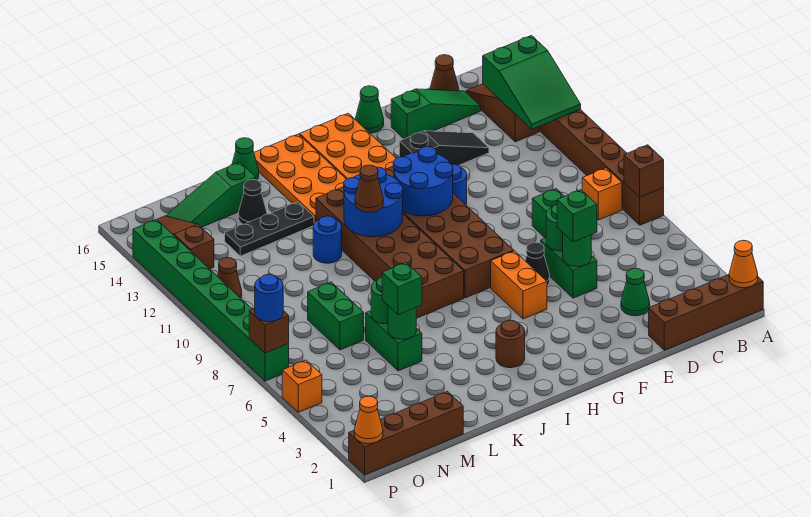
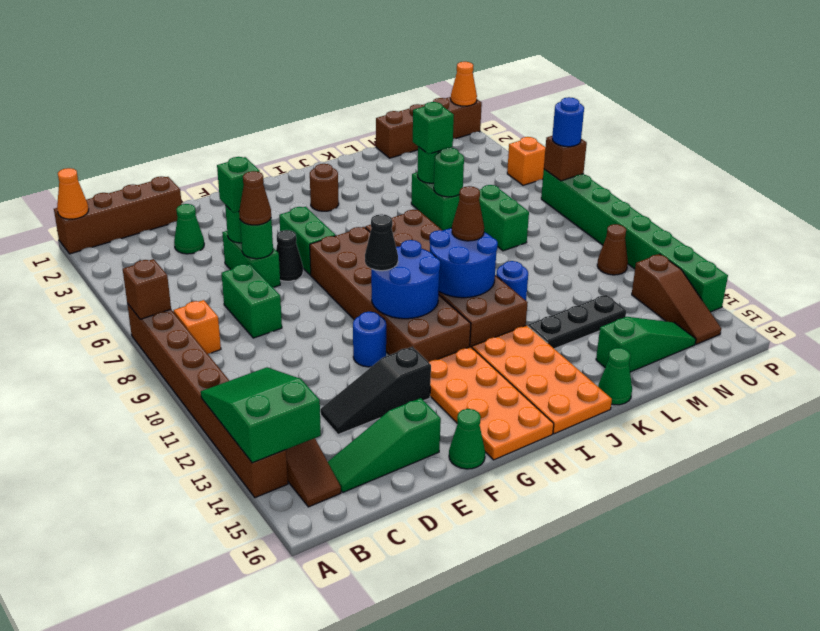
brown cone C16 level 1 -> brown cone E6 level 3
orange brick G5:G6 level 1 -> green brick G5:G6 level 1
black cone L14 level 1 -> black cone G10 level 3

